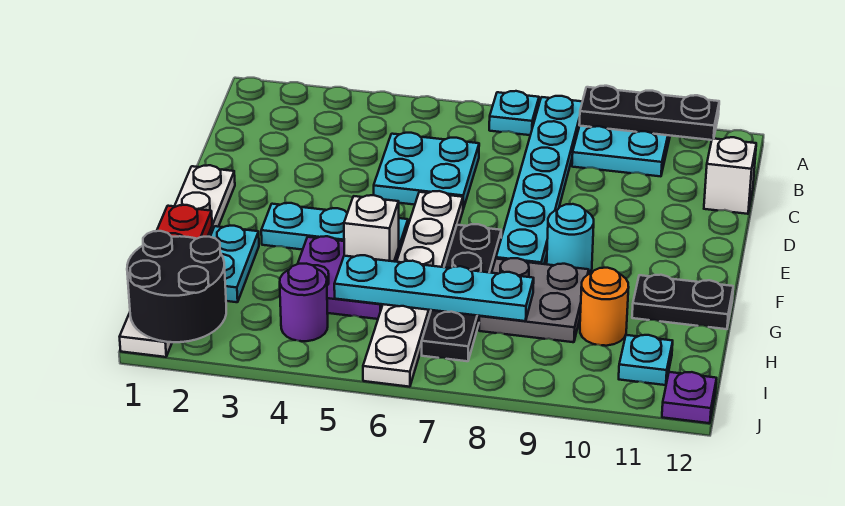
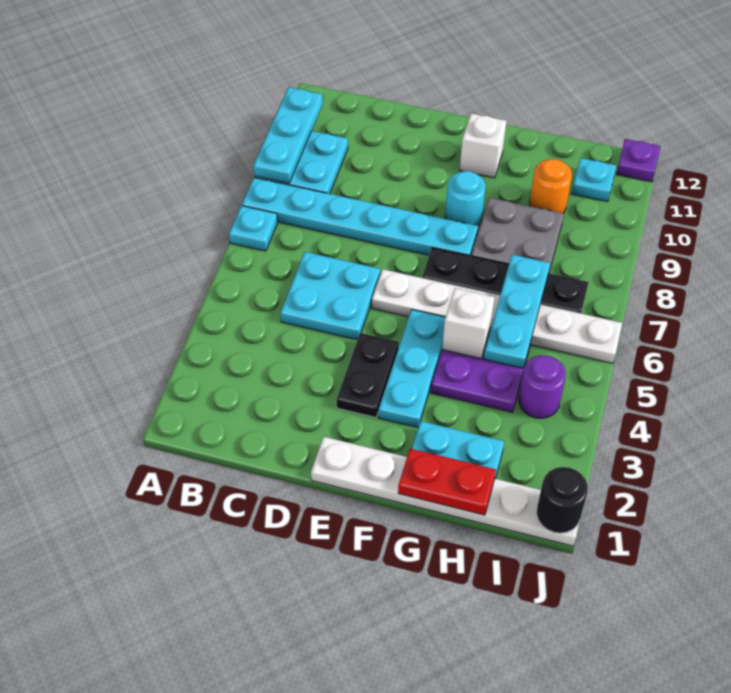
black plate A9:A11 level 2 -> cyan plate A9:A11 level 2
white brick C12 level 1 -> white brick F11 level 1
black plate G11:G12 level 1 -> black plate E3:E4 level 1
cyan plate H5:H8 level 2 -> cyan plate H5:H7 level 2
black round brick I1:J2 level 2 -> black round brick J1 level 2

